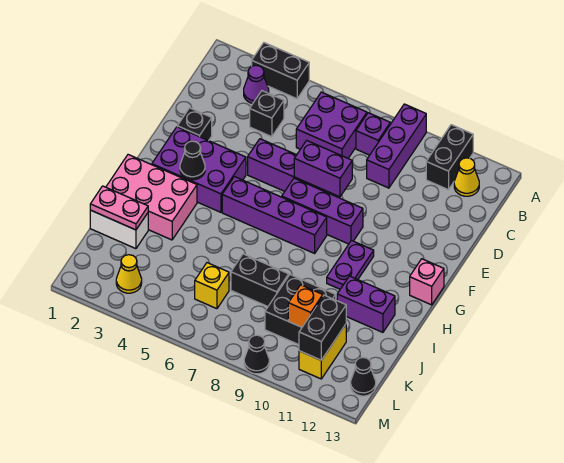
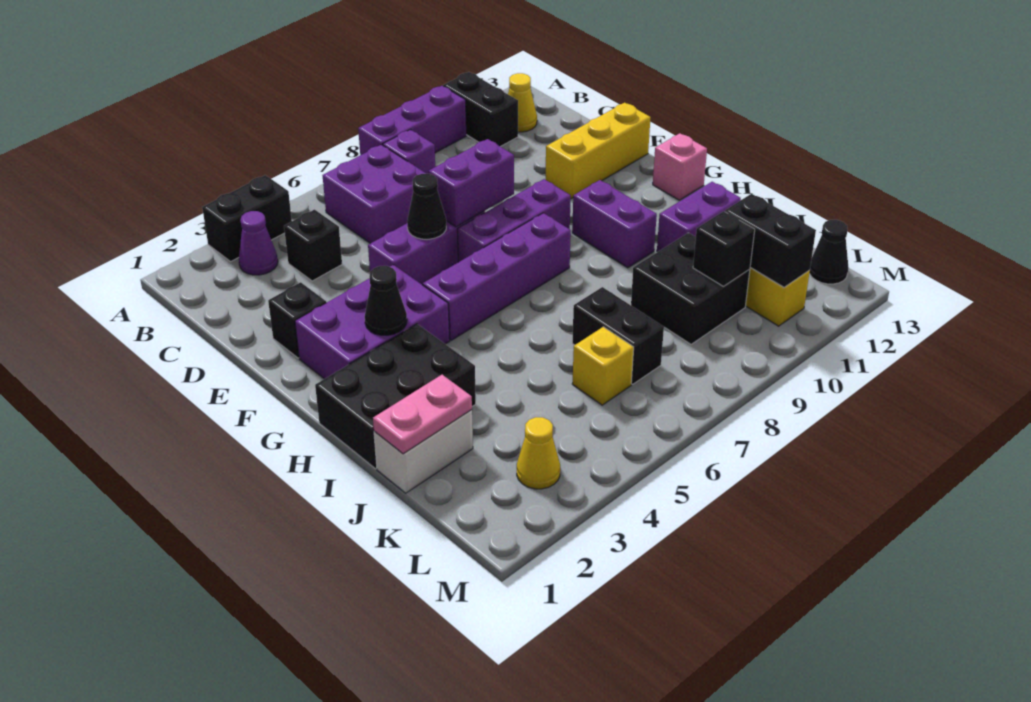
purple brick A9:C9 level 1 -> purple brick A8:A10 level 1
none -> yellow brick E11:E13 level 1
purple plate G10:H10 level 1 -> purple brick G10:H10 level 1
pink brick H1:I3 level 1 -> black brick H1:I3 level 1
black brick J7:J8 level 1 -> black brick J7:K7 level 1
orange brick K10 level 2 -> black brick K10 level 2
black cone M9 level 1 -> black cone E6 level 2

